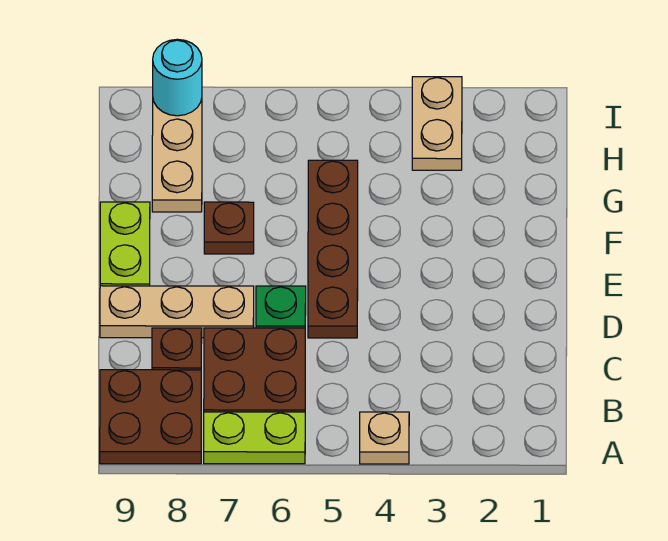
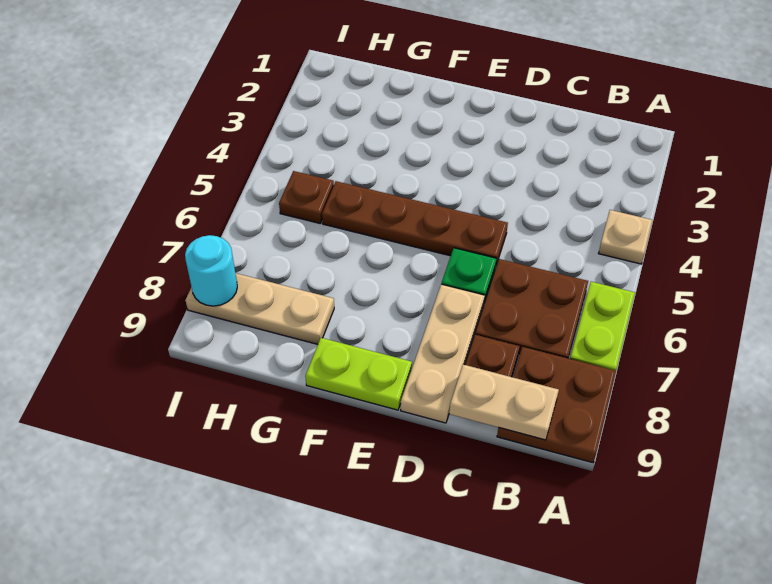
brown plate F7 level 1 -> brown plate H5 level 1
tan plate H3:I3 level 1 -> tan plate B9:C9 level 2

